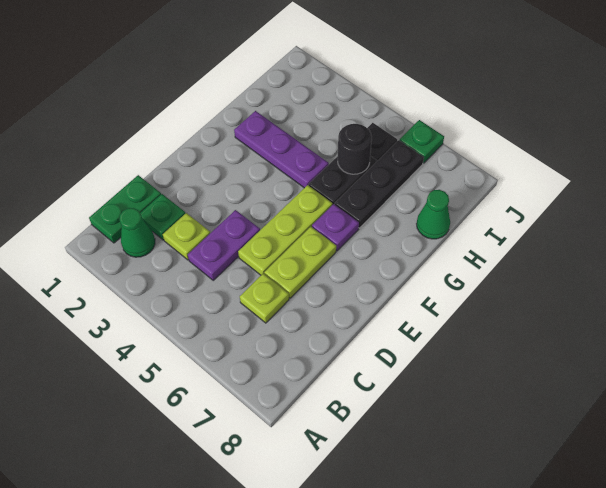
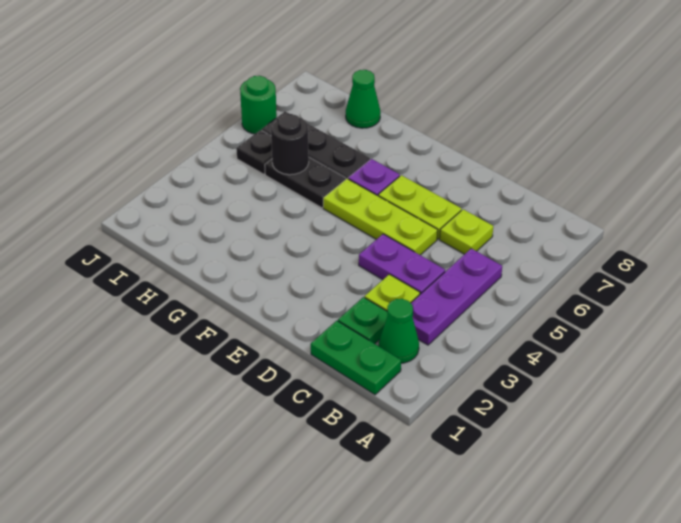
purple plate G2:G4 level 1 -> purple plate B3:B5 level 1
green plate J6 level 1 -> green round brick J6 level 1

